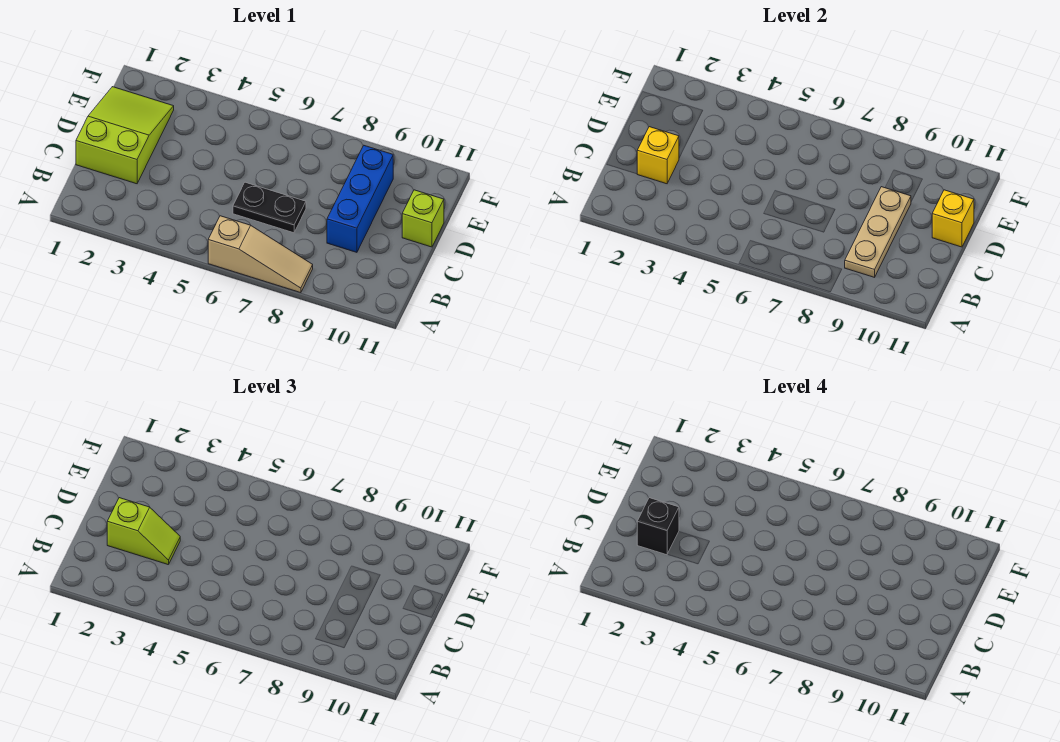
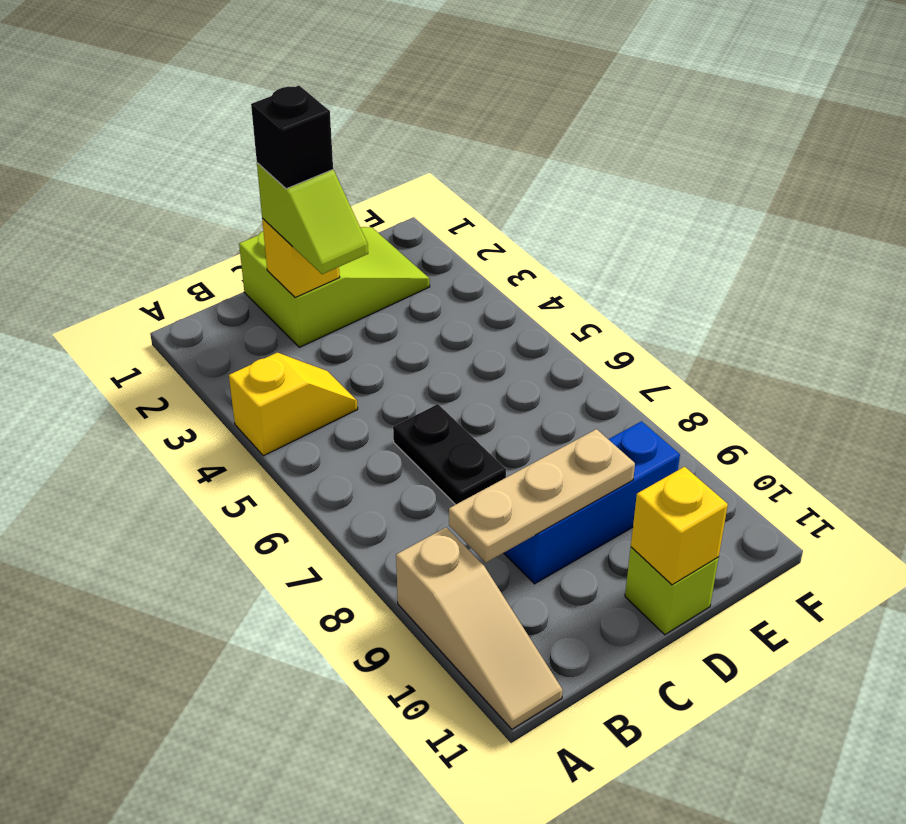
none -> yellow slope A4:B4 level 1 top A
tan slope A6:A8 level 1 top 6 -> tan slope A9:A11 level 1 top 9

